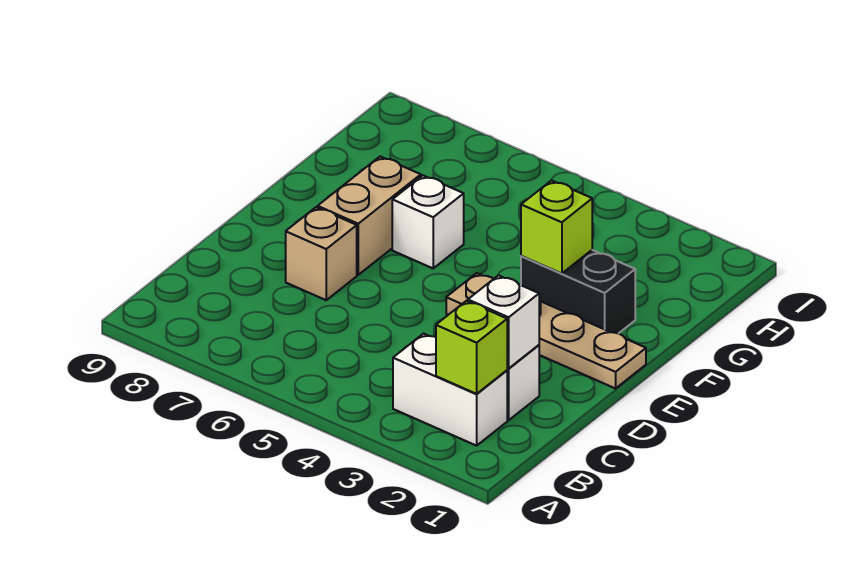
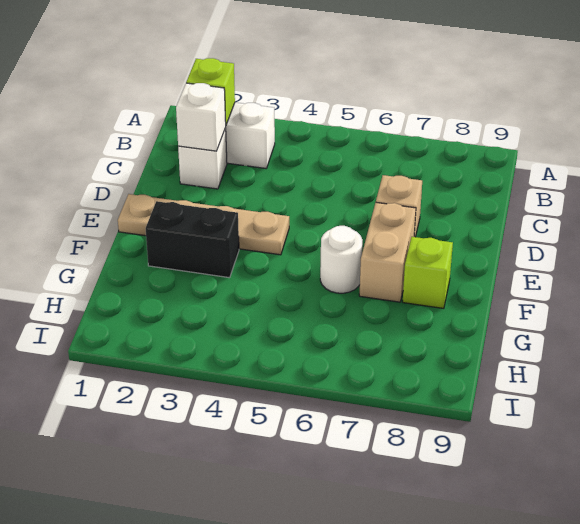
lime brick F3 level 2 -> lime brick F8 level 1
white brick F6 level 1 -> white round brick F6 level 1

